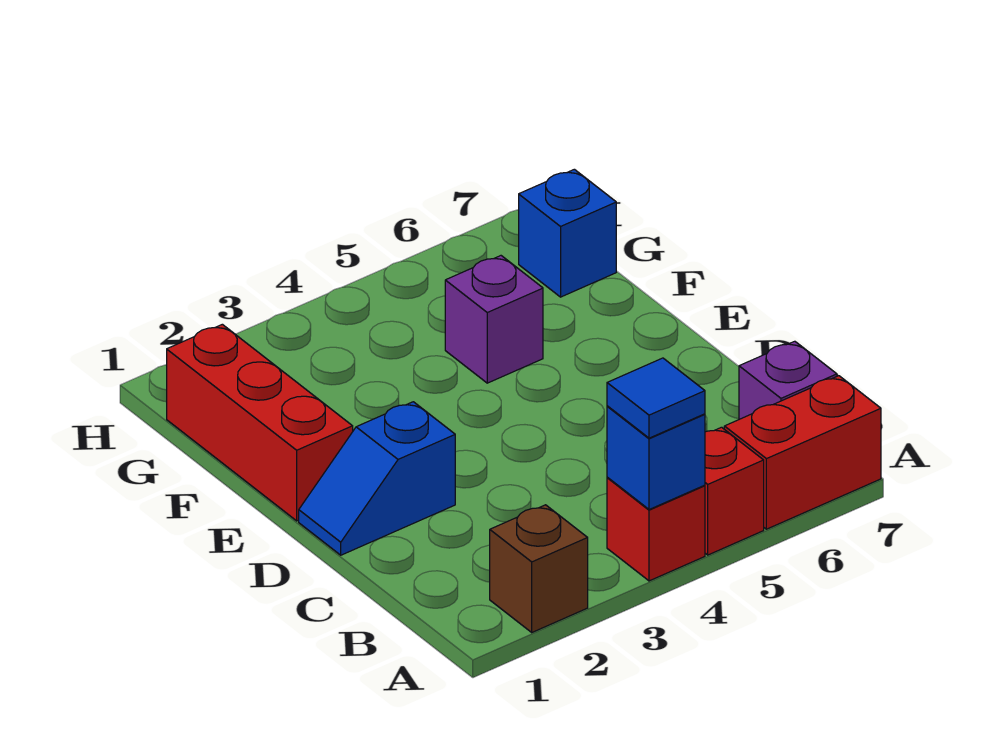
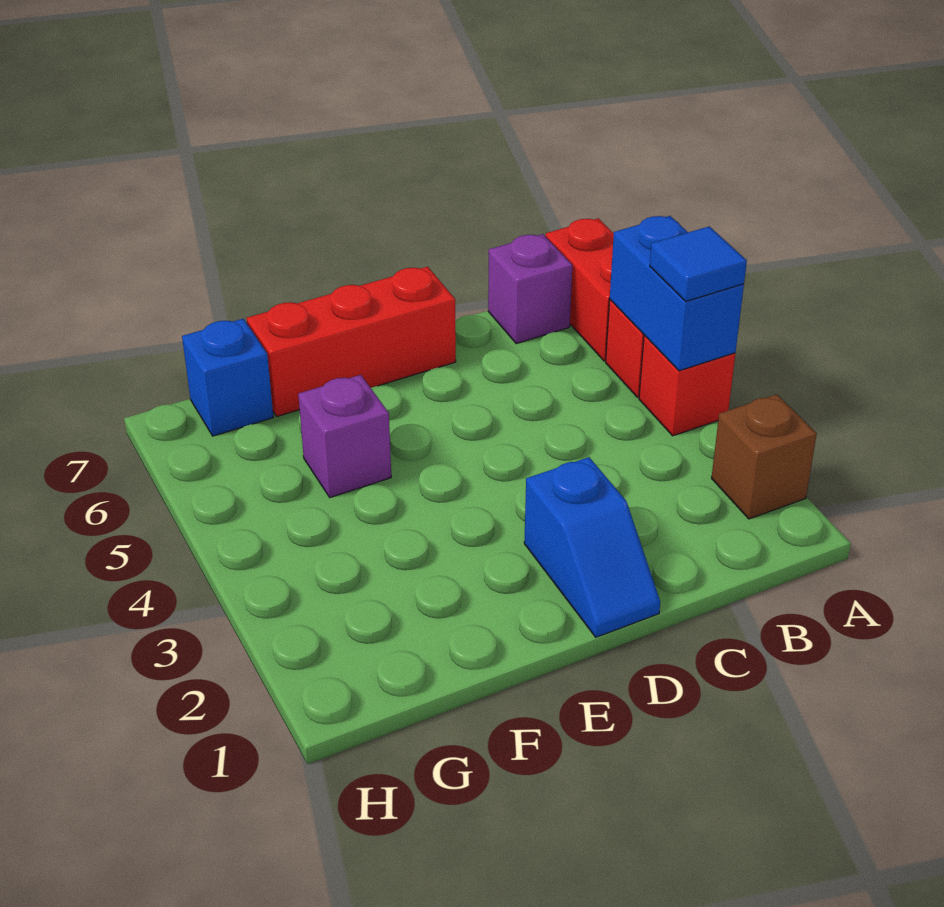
blue brick A4 level 2 -> blue brick A4:A5 level 2
red brick E1:G1 level 1 -> red brick D7:F7 level 1

